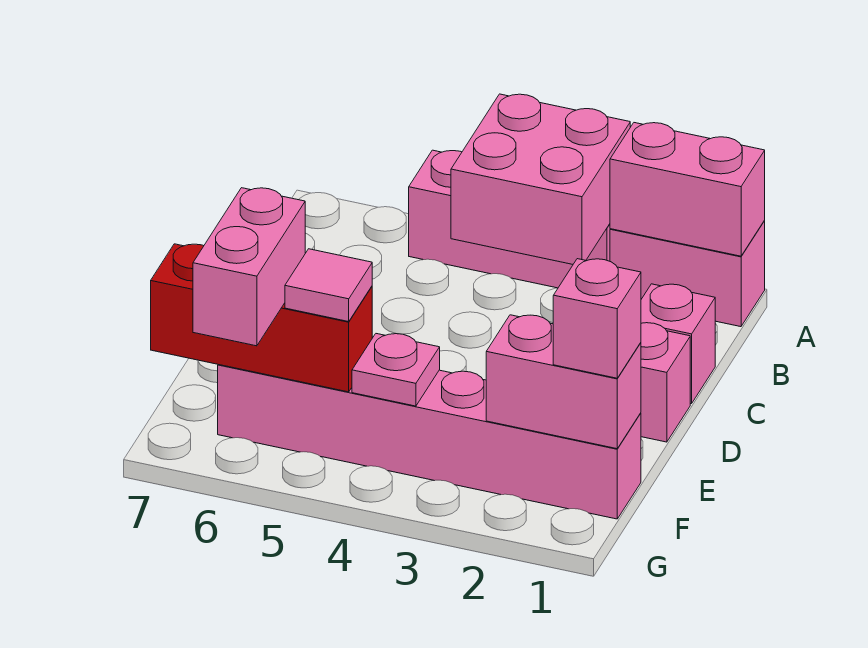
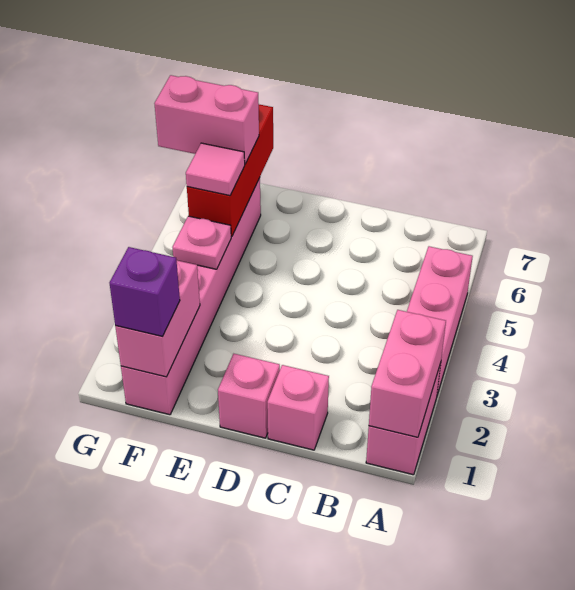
pink brick A3:B4 level 2 -> none
pink brick F1 level 3 -> purple brick F1 level 3

